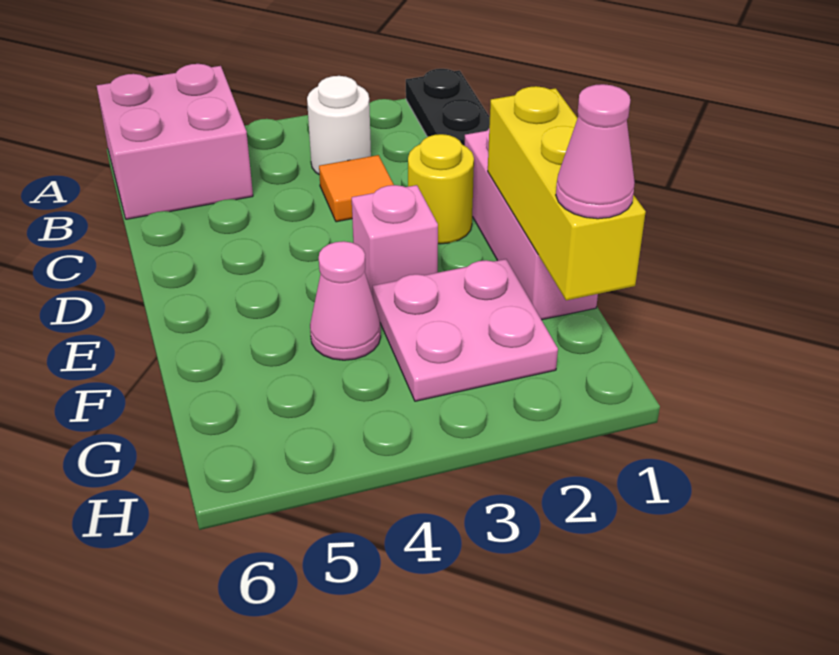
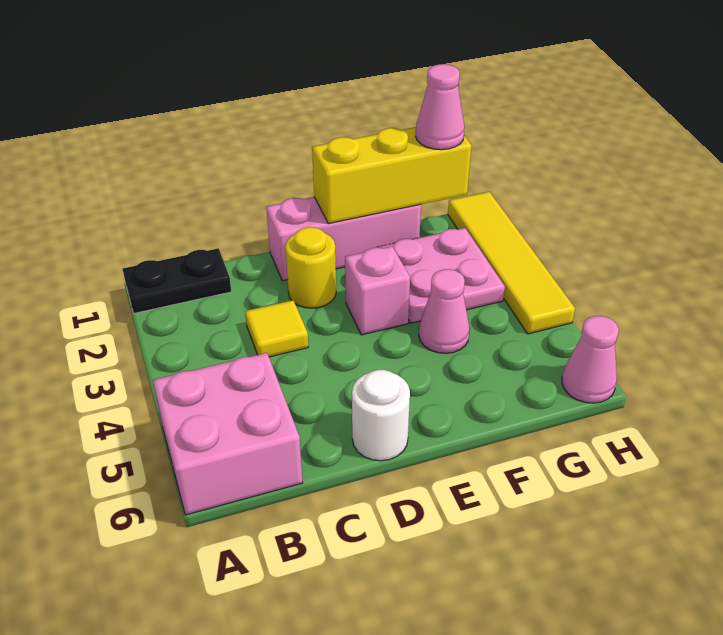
white round brick B3 level 1 -> white round brick D6 level 1
orange tile C3 level 1 -> yellow tile C3 level 1
none -> yellow tile H1:H4 level 1
none -> pink cone H6 level 1

